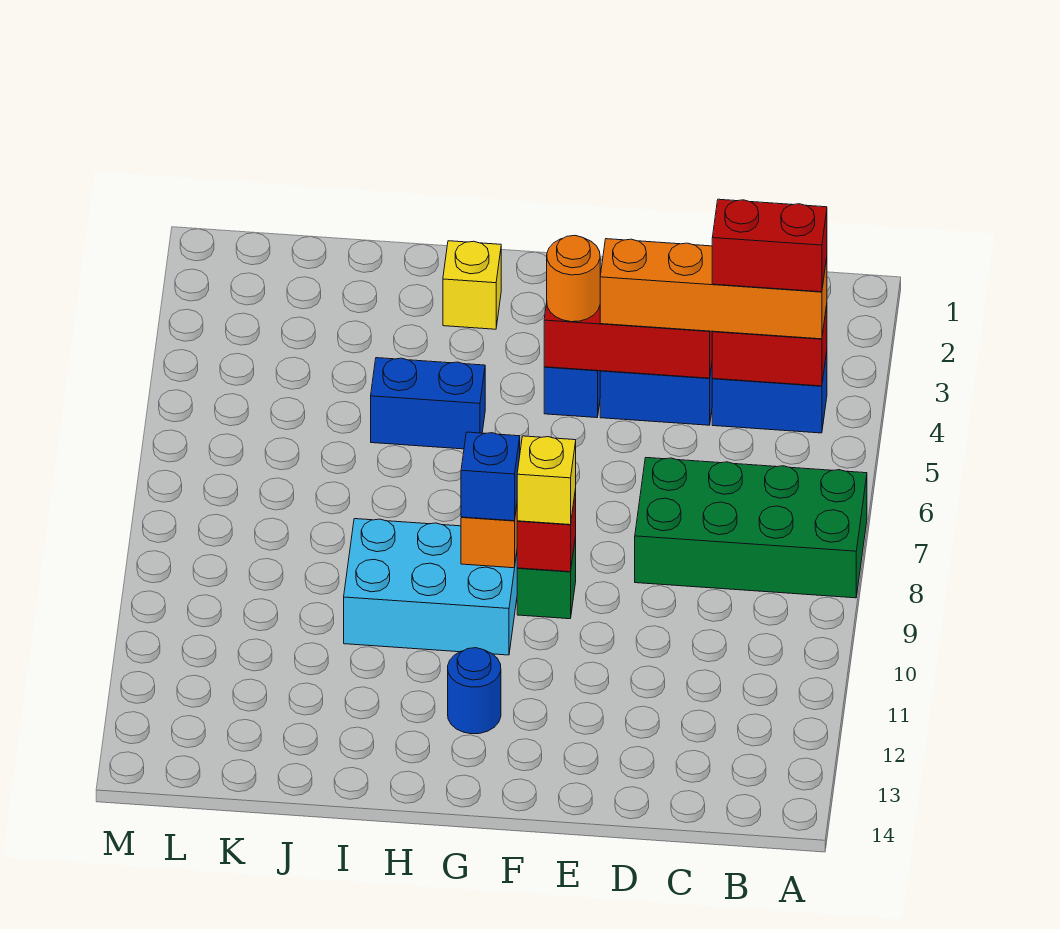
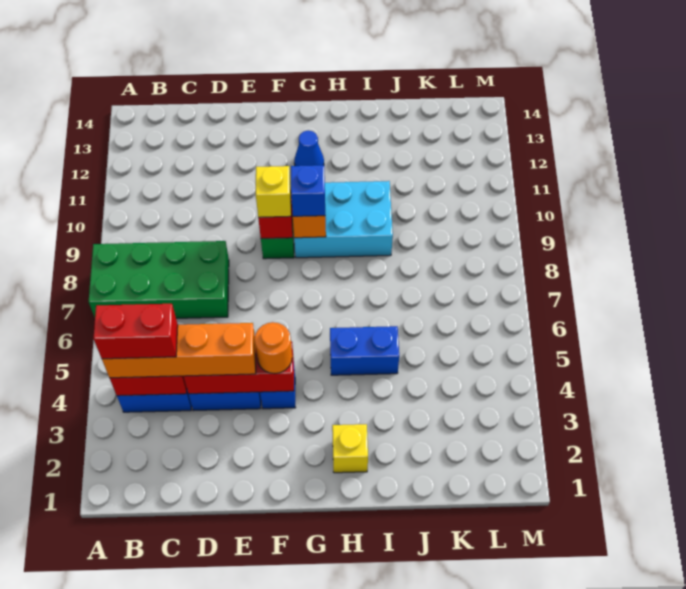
blue round brick G12 level 1 -> blue cone G12 level 1

